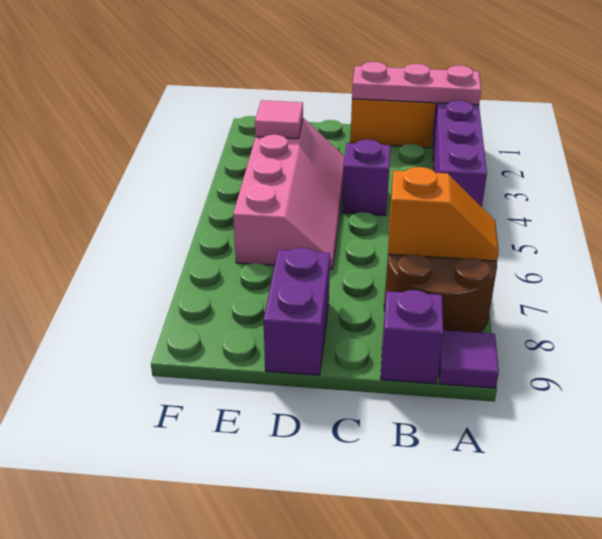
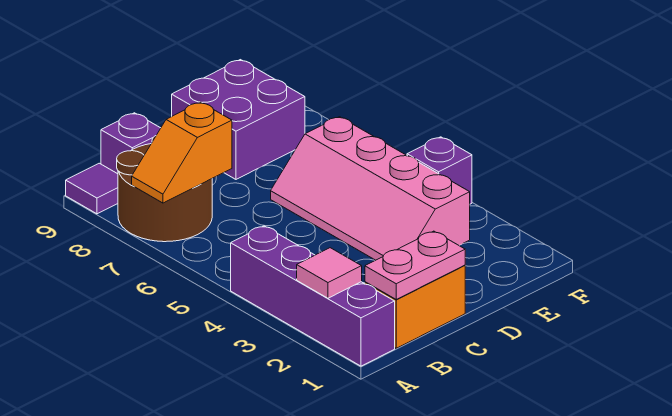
pink plate A1:C1 level 2 -> pink plate B1:C1 level 2
purple brick C4 level 1 -> purple brick F4 level 1
purple brick D8:D9 level 1 -> purple brick D8:E9 level 1
pink tile E3 level 2 -> pink tile A2 level 2

